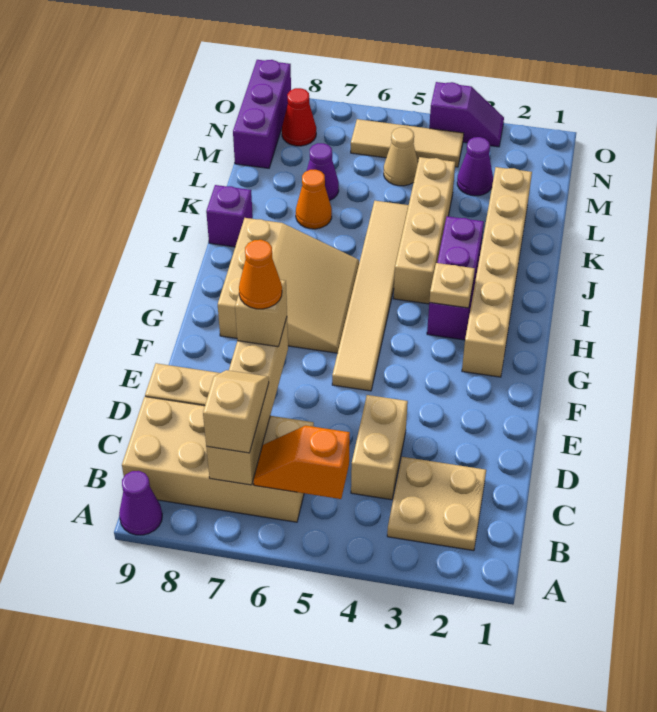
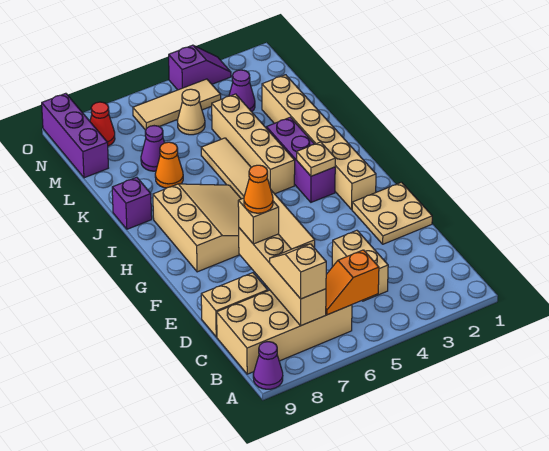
tan plate B2:C3 level 1 -> tan plate E1:F2 level 1

